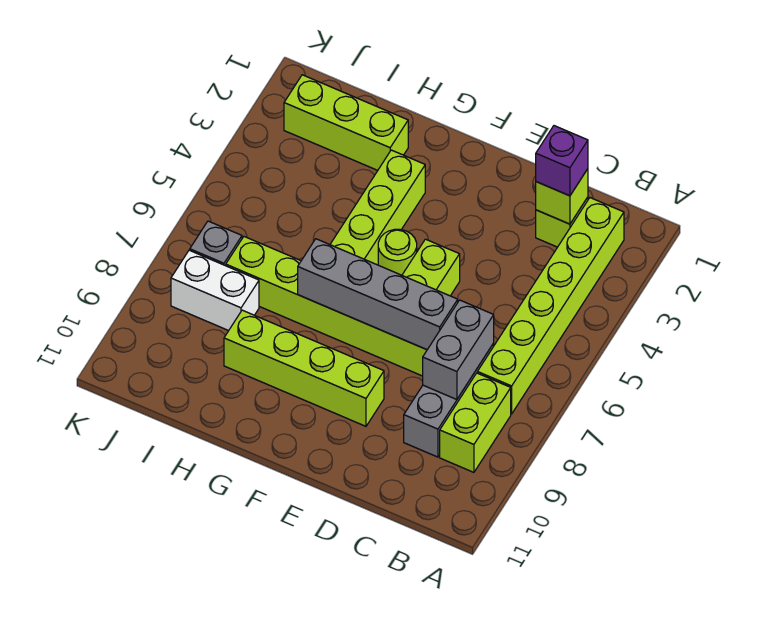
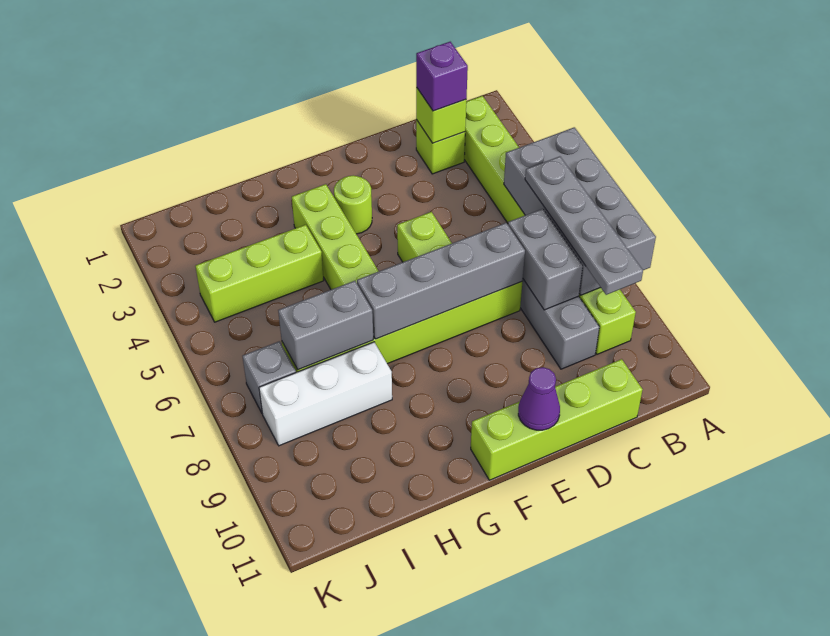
none -> grey brick A5:B8 level 2
none -> grey plate B6:B9 level 3
lime brick E9:H9 level 1 -> lime brick C11:F11 level 1
none -> purple cone E11 level 2
lime round brick F5 level 1 -> lime round brick F3 level 1
lime brick H2:J2 level 1 -> lime brick H4:J4 level 1
none -> grey brick H7:I7 level 2
white brick I8:J8 level 1 -> white brick H8:J8 level 1

